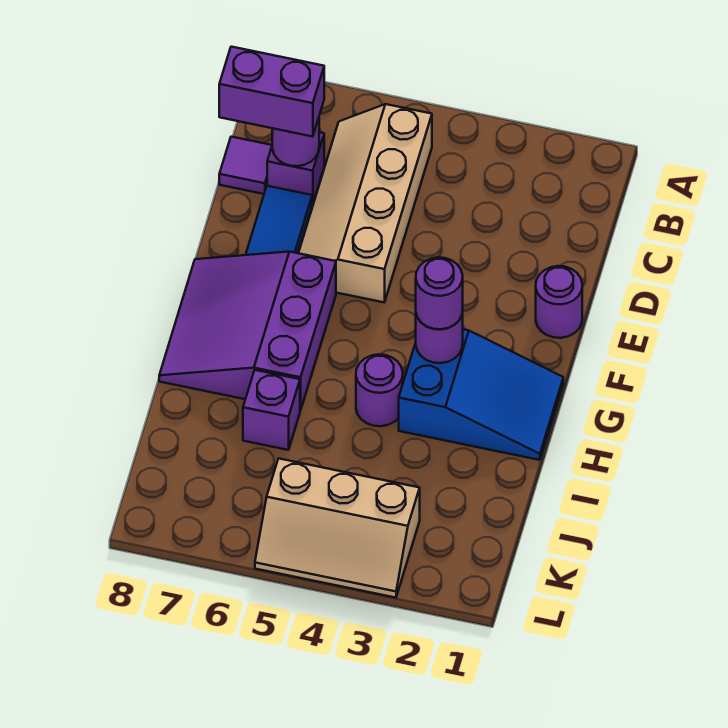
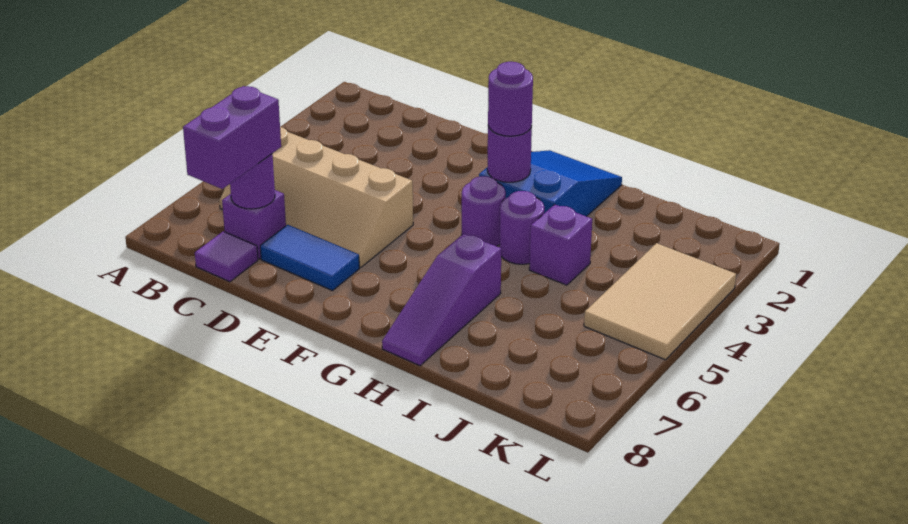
purple round brick E1 level 1 -> purple round brick G4 level 1
purple slope F6:H8 level 1 top 6 -> purple slope H6:H8 level 1 top 6
purple brick I6 level 1 -> purple brick I4 level 1
tan slope K3:L5 level 1 top K -> tan tile K3:L5 level 1

